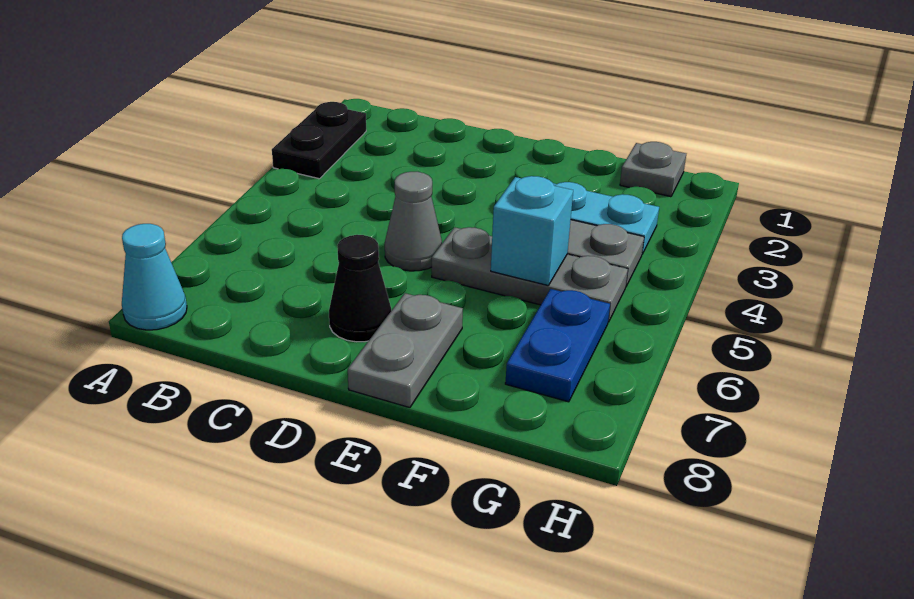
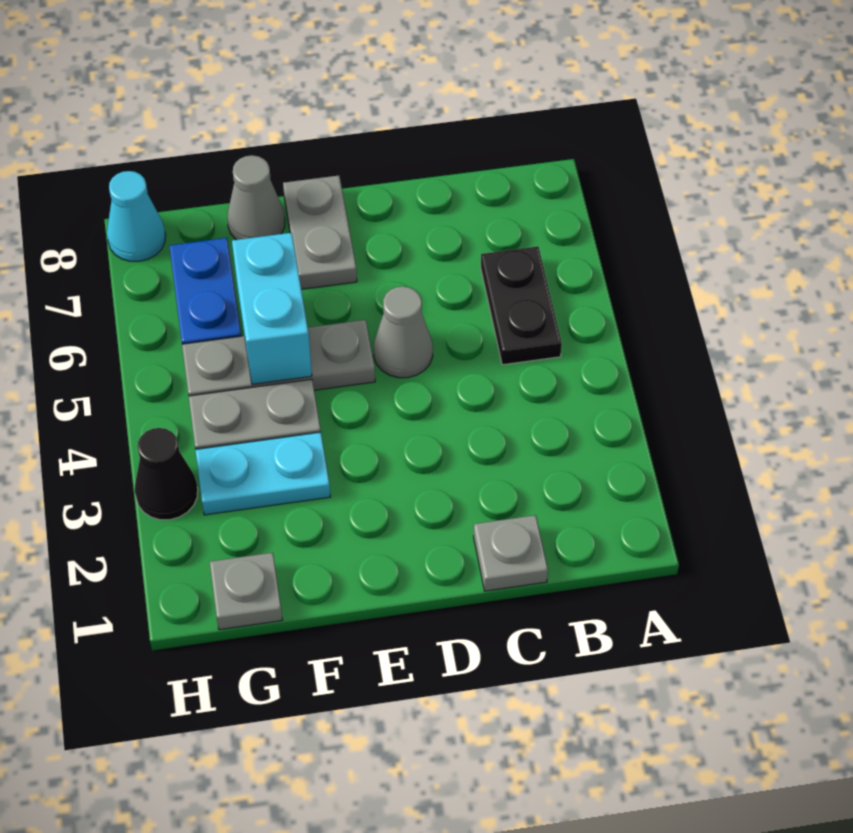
black plate A2:A3 level 1 -> black plate B5:B6 level 1
cyan cone A8 level 1 -> cyan cone H8 level 1
none -> grey plate C1 level 1
black cone D7 level 1 -> black cone H3 level 1
cyan brick F5 level 2 -> cyan brick F5:F6 level 2
none -> grey cone F8 level 1

